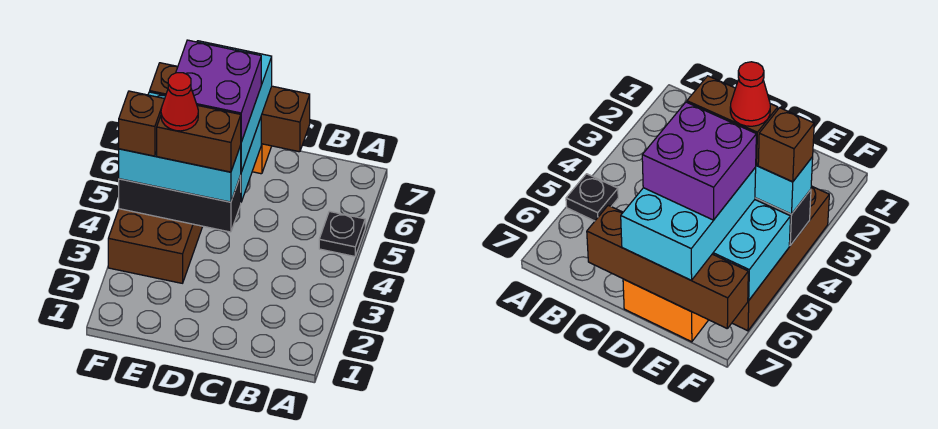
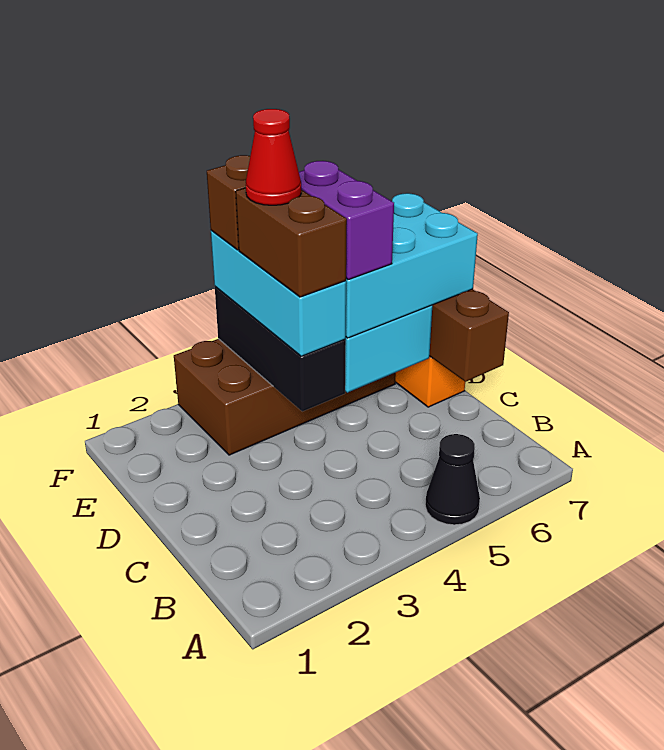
black plate A5 level 1 -> black cone A5 level 1
purple brick D5:E6 level 4 -> purple brick D5:E5 level 4

